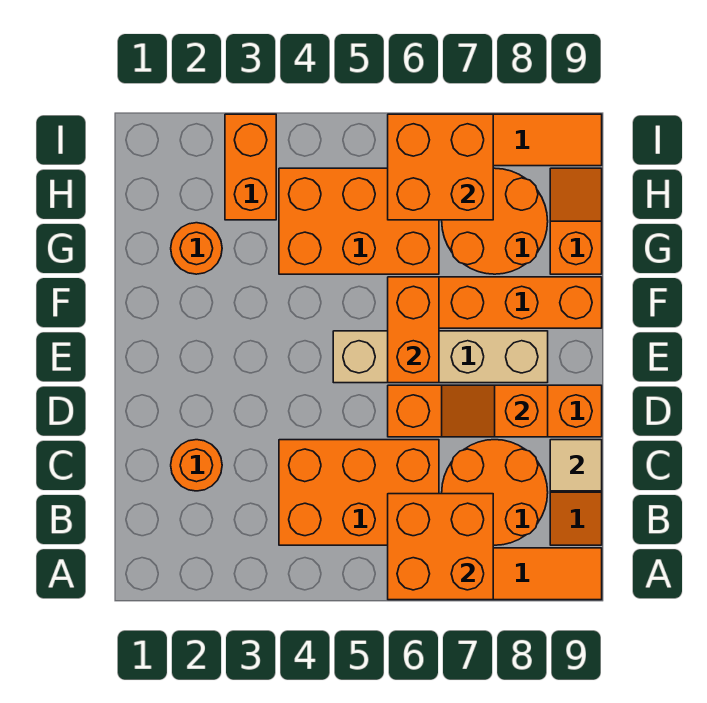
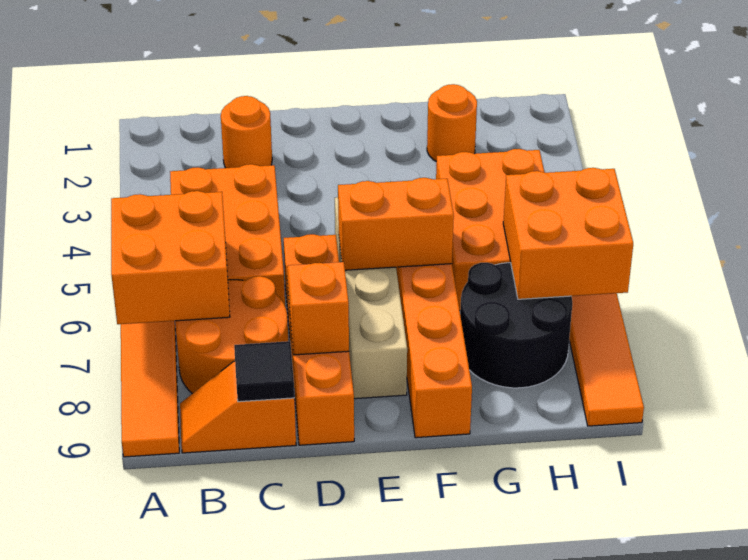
tan tile C9 level 2 -> black tile C9 level 2
orange round brick G7:H8 level 1 -> black round brick G7:H8 level 1
orange slope G9:H9 level 1 top G -> none
orange brick H3:I3 level 1 -> none

